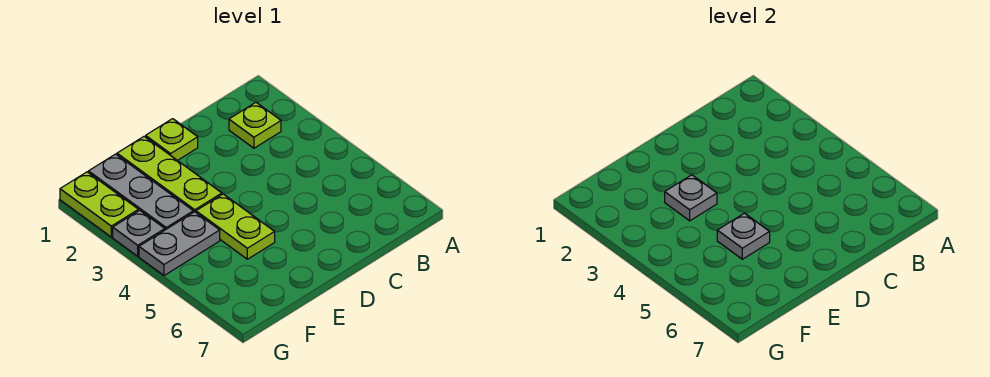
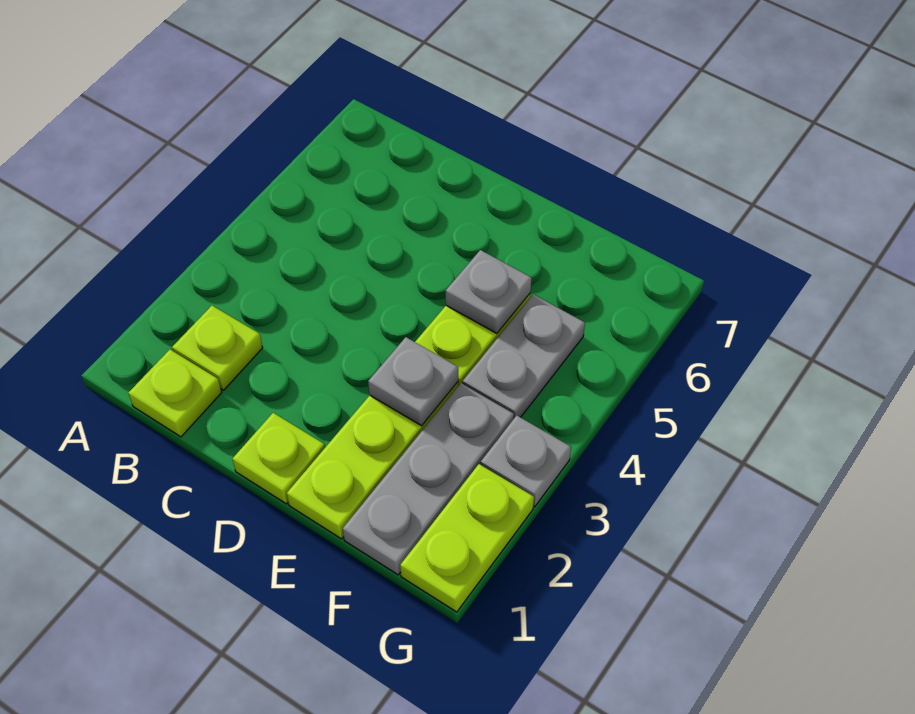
none -> lime plate B1 level 1
grey plate F4:G4 level 1 -> grey plate F4:F5 level 1

